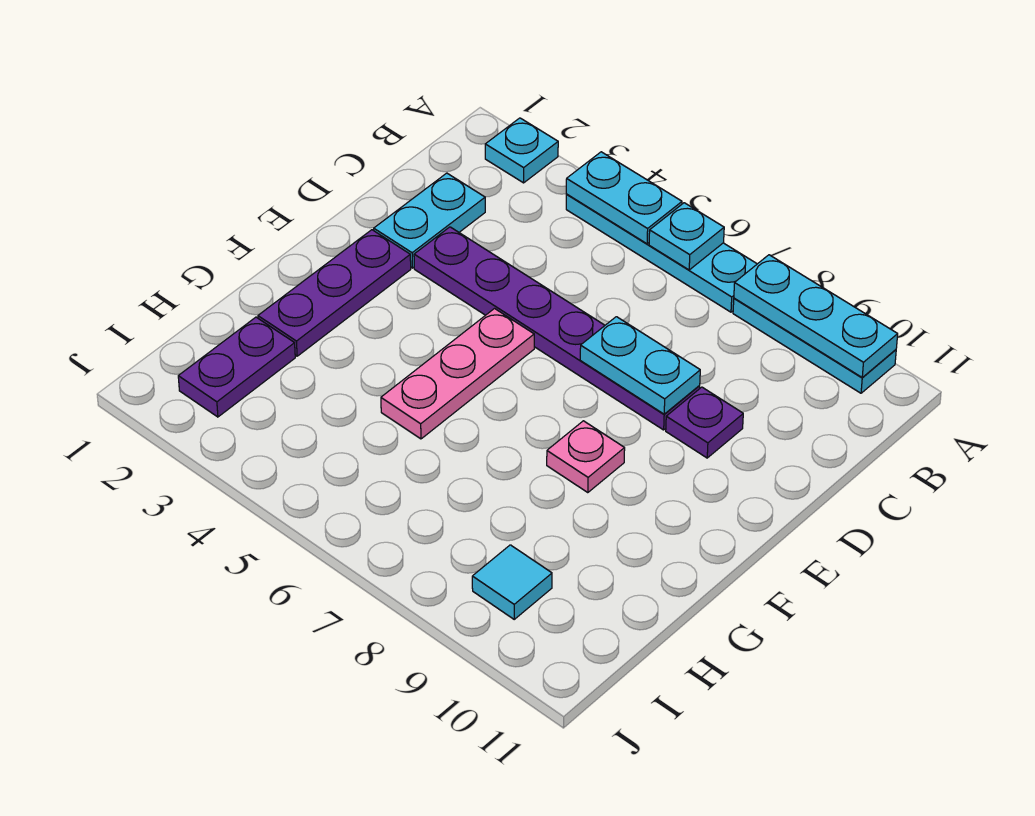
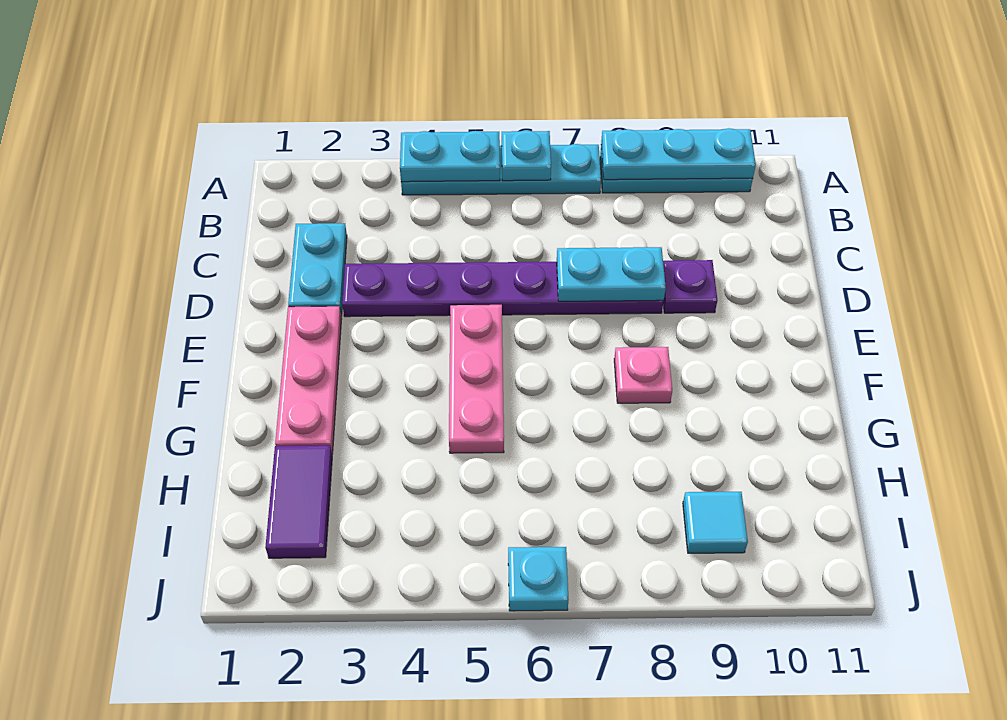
cyan plate A2 level 1 -> cyan plate J6 level 1
purple plate E2:G2 level 1 -> pink plate E2:G2 level 1
purple plate H2:I2 level 1 -> purple tile H2:I2 level 1

